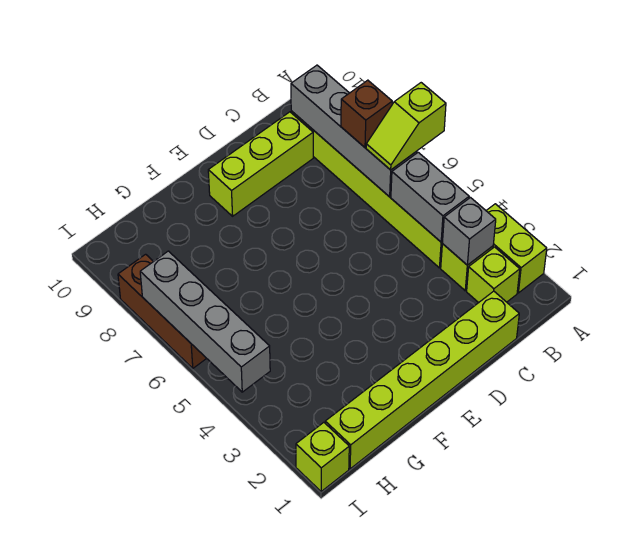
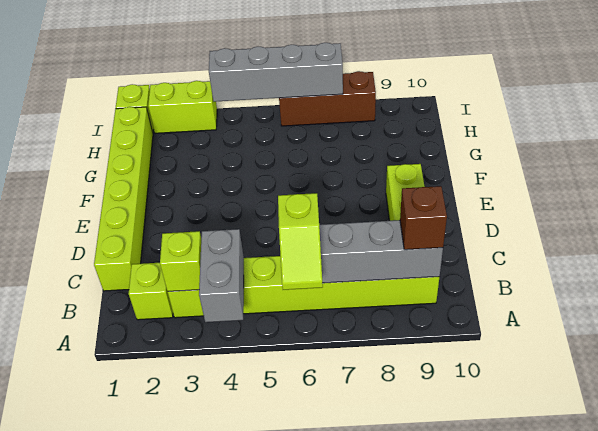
lime brick A2:A3 level 1 -> lime brick I2:I3 level 1
lime slope A6:B6 level 3 top A -> lime slope A6:B6 level 3 top B
grey brick B3 level 2 -> lime brick B3 level 2
grey brick B4:B5 level 2 -> grey brick A4:B4 level 2
brown brick B7 level 3 -> brown brick B9 level 3

